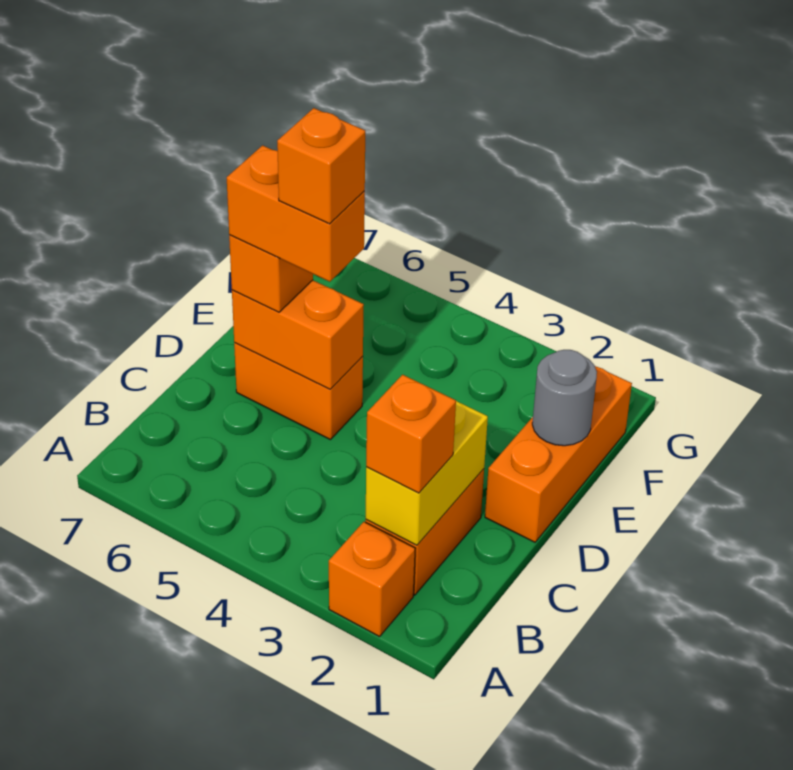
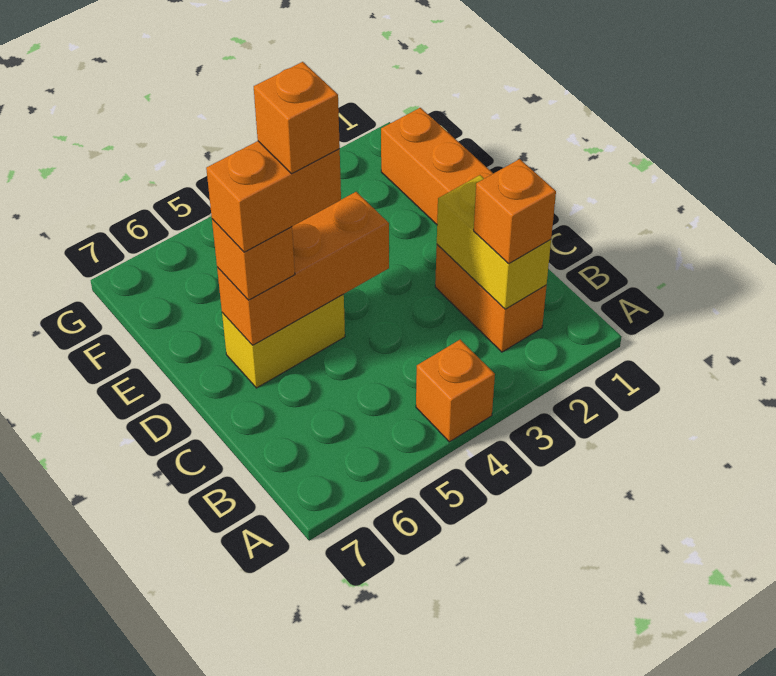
orange brick A2 level 1 -> orange brick A4 level 1
orange brick D5:D6 level 1 -> yellow brick D5:D6 level 1
orange brick D5:D6 level 2 -> orange brick D4:D6 level 2
grey round brick E1 level 2 -> none

